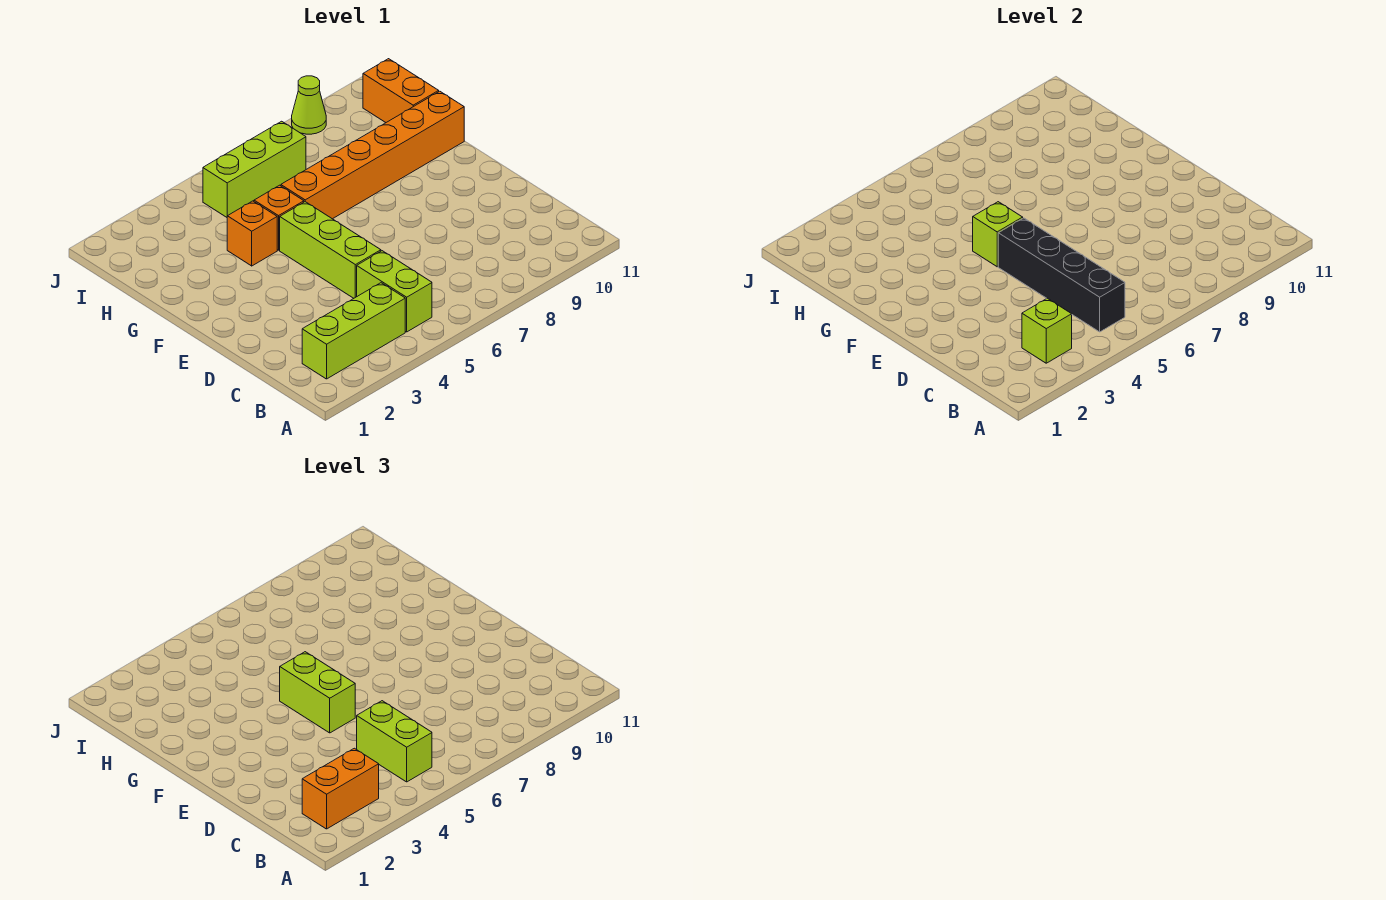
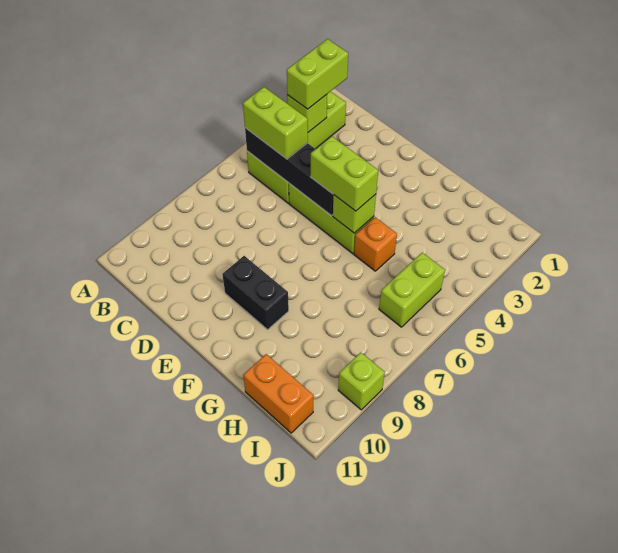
orange brick B2:B3 level 3 -> lime brick B2:B3 level 3
none -> black brick E9:F9 level 1
orange brick G4 level 1 -> none
orange brick G6:G11 level 1 -> none
lime brick I5:I7 level 1 -> lime brick I5:I6 level 1
lime cone J9 level 1 -> lime brick J9 level 1

